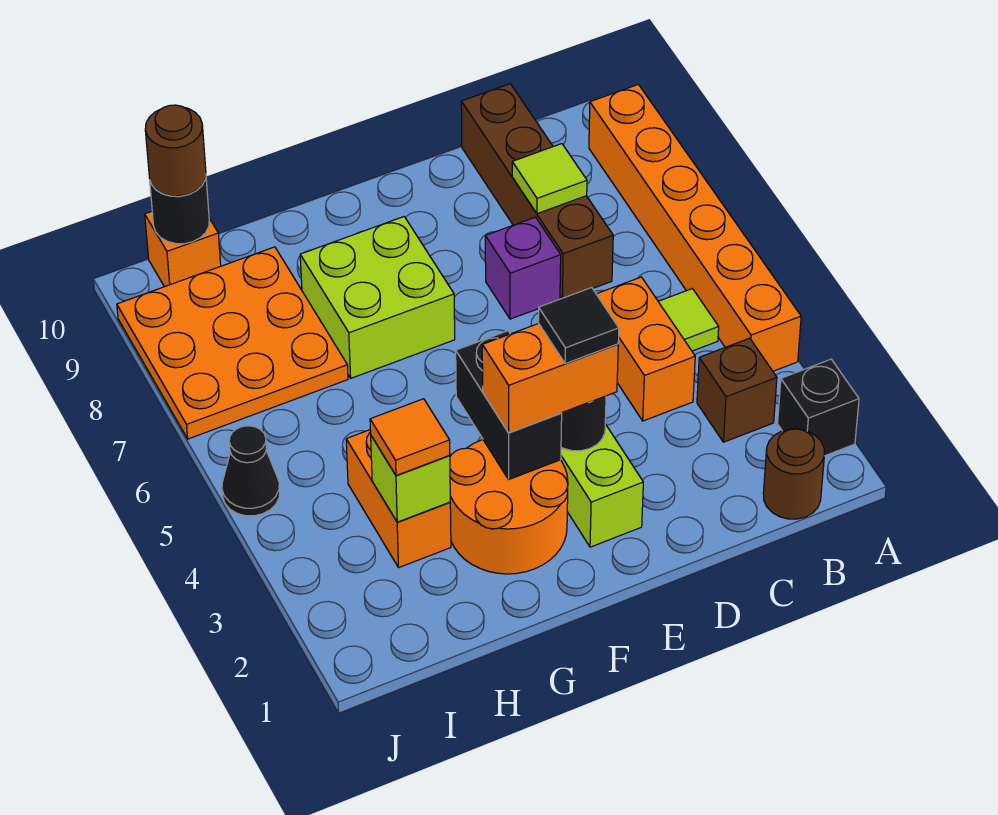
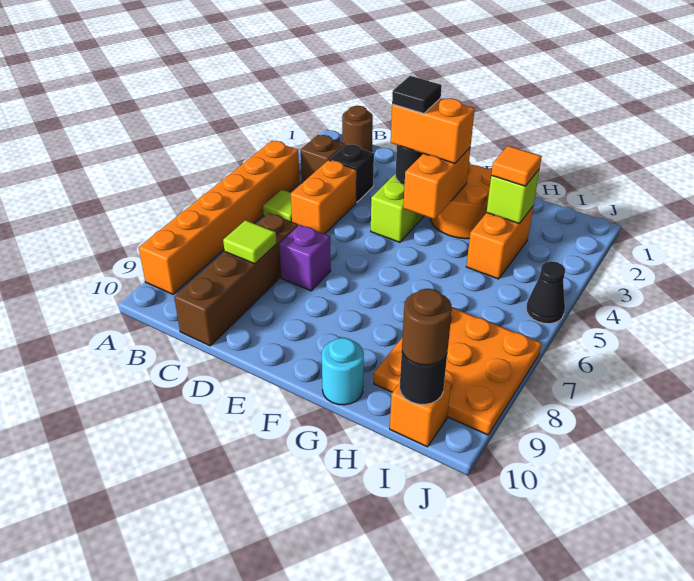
black brick A2 level 1 -> black brick C3 level 1
black brick F3:F4 level 2 -> orange brick F3:F4 level 2
lime brick F7:G8 level 1 -> none
none -> cyan round brick G10 level 1

